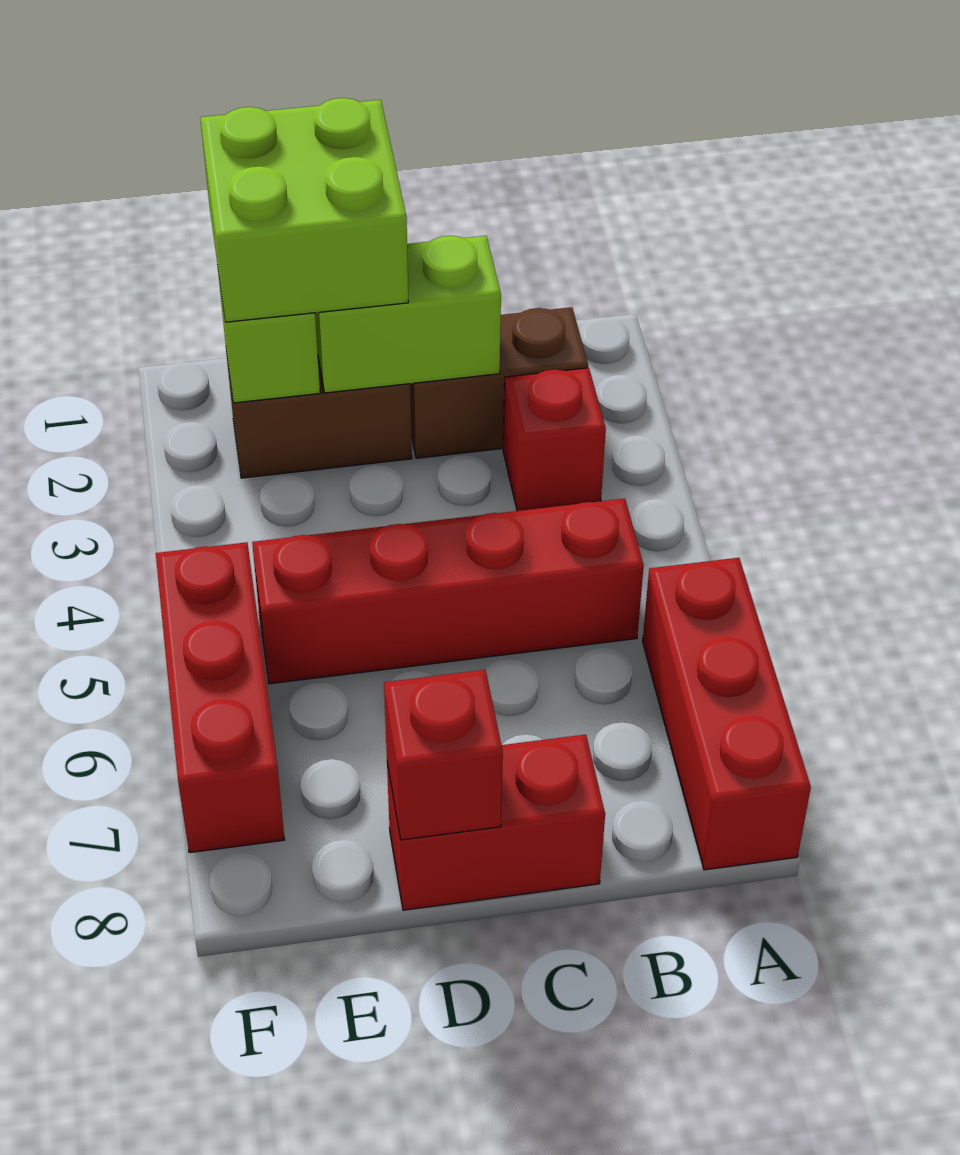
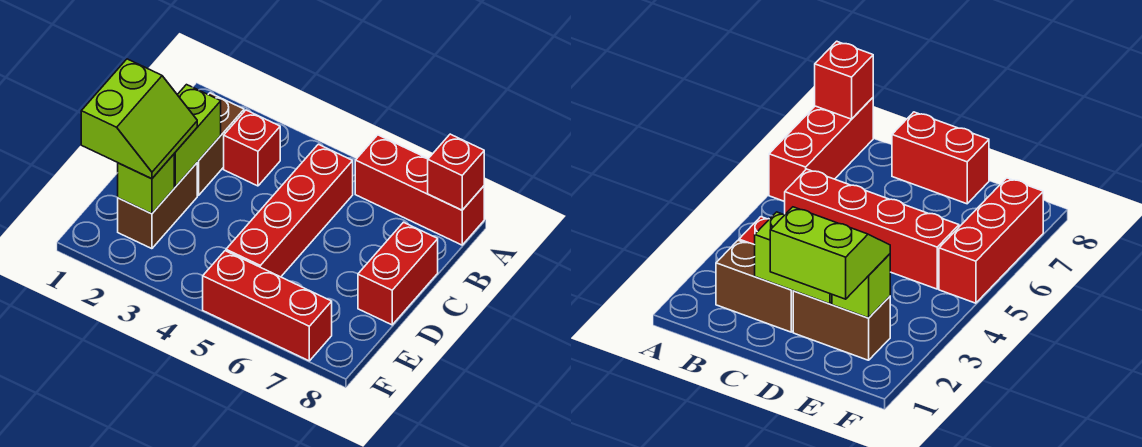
lime brick D1:E2 level 3 -> lime slope D1:E2 level 3 top 1
red brick D8 level 2 -> red brick A8 level 2

